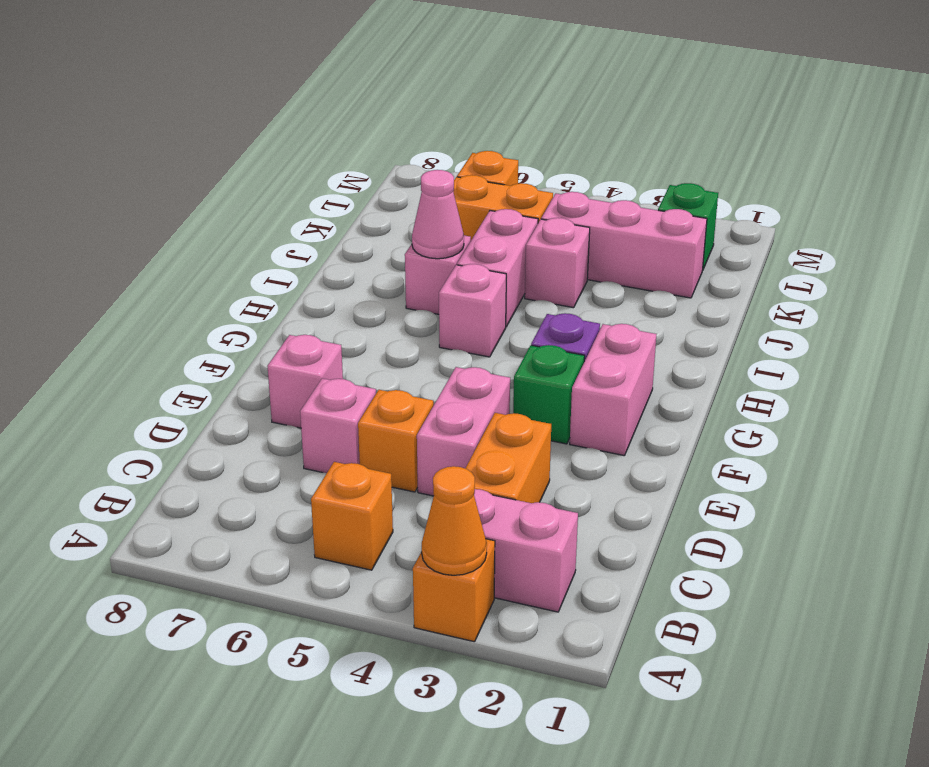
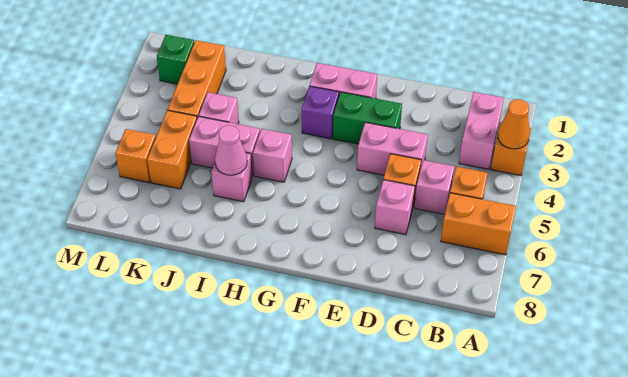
orange brick C3:D3 level 1 -> orange brick A6:B6 level 1
pink brick E7 level 1 -> pink brick C5 level 1
green brick F3 level 1 -> green brick E3:F3 level 1
pink brick K2:K4 level 1 -> orange brick K2:K4 level 1

